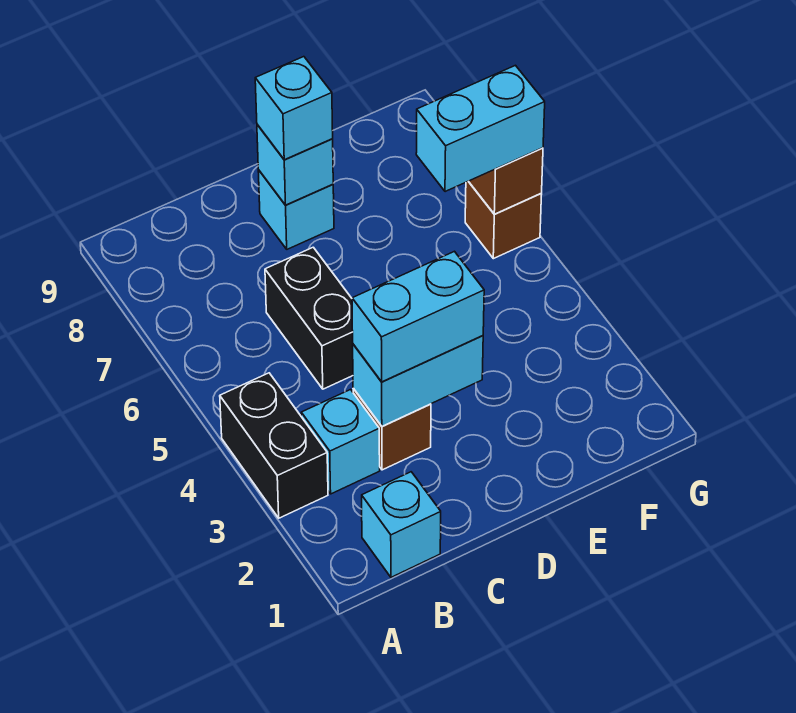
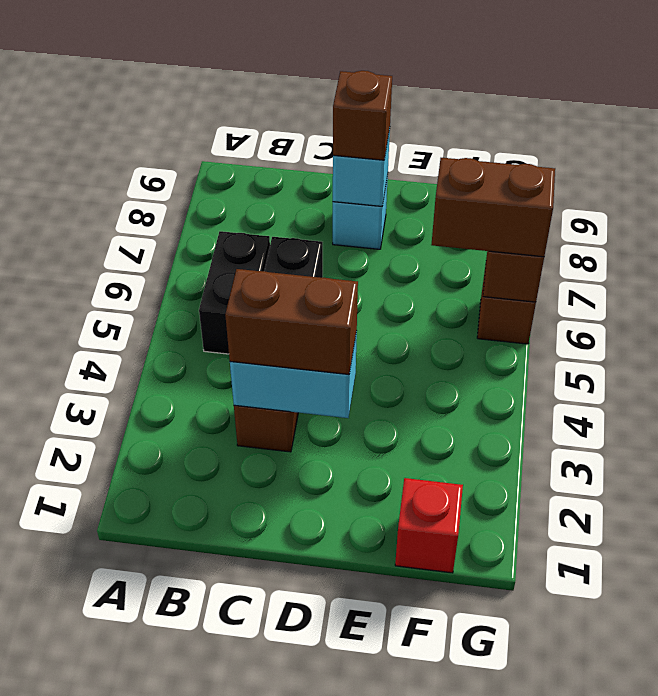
black brick A3:A4 level 1 -> black brick B5:B6 level 1
cyan brick B1 level 1 -> none
cyan brick B3 level 1 -> none
cyan brick C3:D3 level 3 -> brown brick C3:D3 level 3
cyan brick D8 level 3 -> brown brick D8 level 3
none -> red brick F1 level 1
cyan brick F6:G6 level 3 -> brown brick F6:G6 level 3

